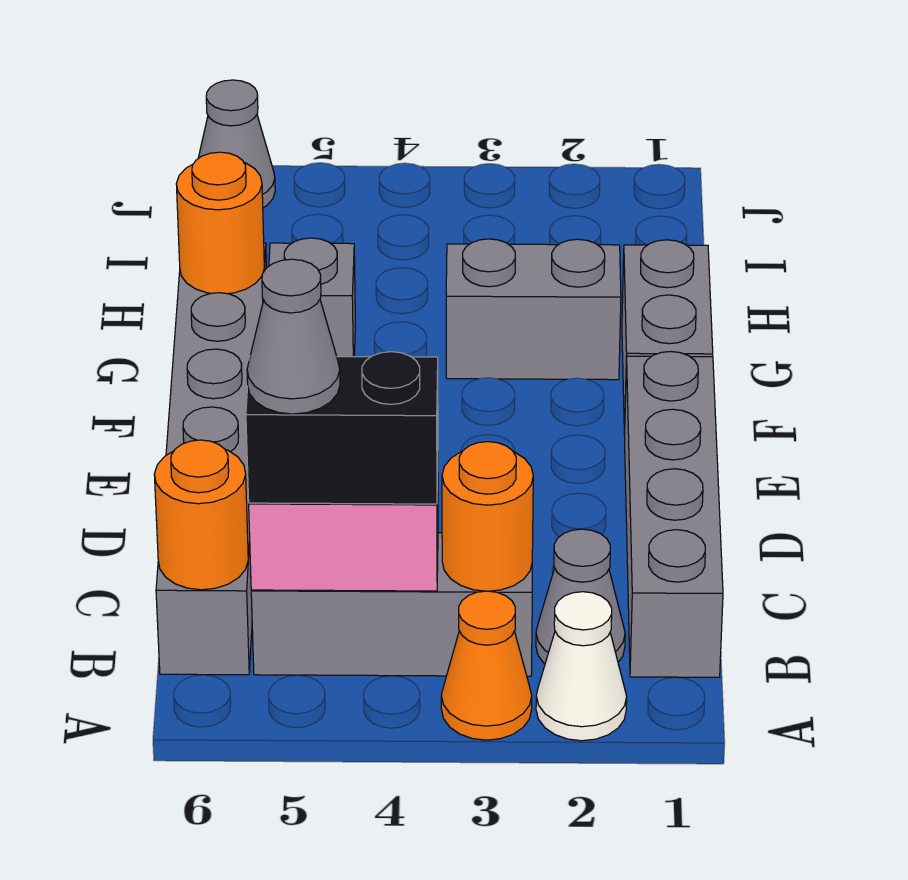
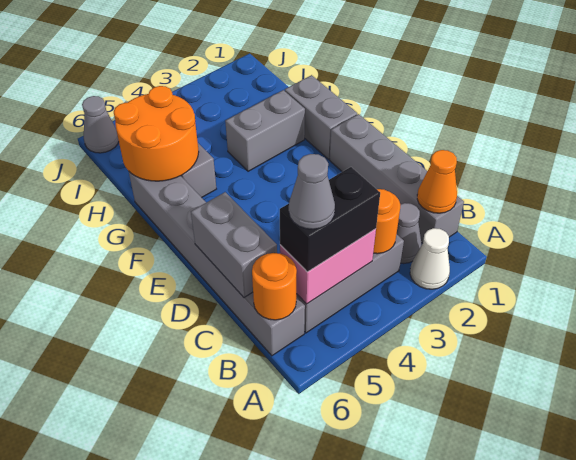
orange cone A3 level 1 -> orange cone B1 level 2
none -> grey brick C6:D6 level 2
orange round brick G6 level 2 -> orange round brick G5:H6 level 2

